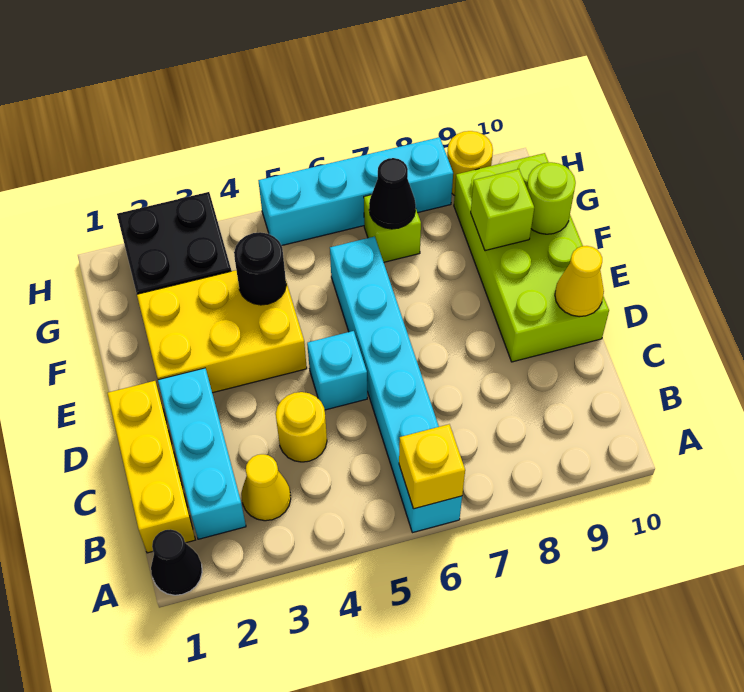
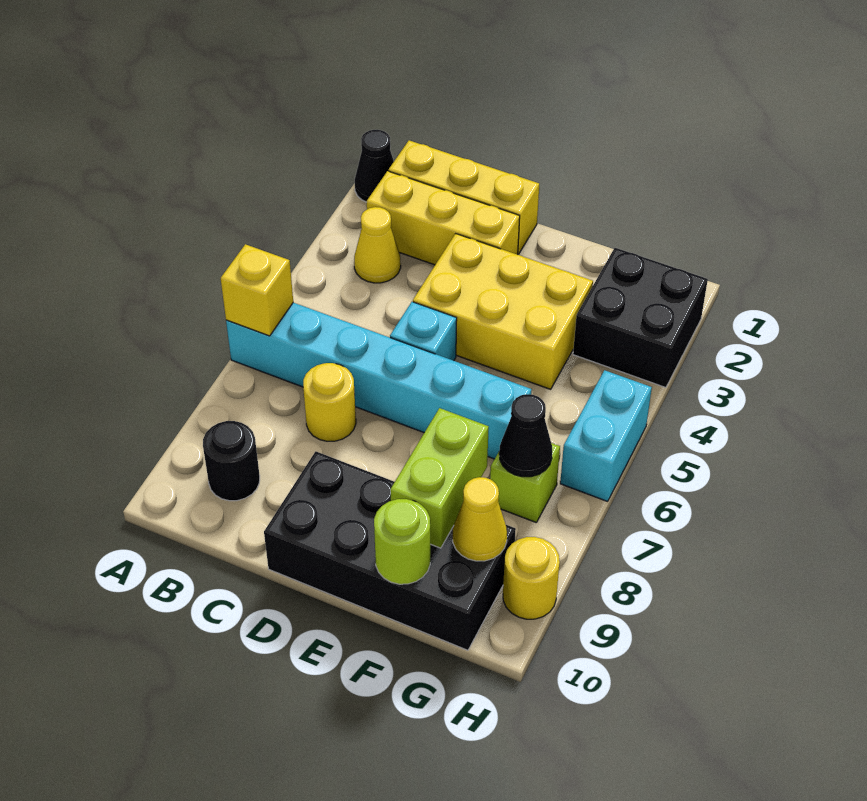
cyan brick B2:D2 level 1 -> yellow brick B2:D2 level 1
yellow round brick C4 level 1 -> yellow round brick C7 level 1
lime brick D9:G10 level 1 -> black brick D9:G10 level 1
yellow cone D10 level 2 -> yellow cone G9 level 2
yellow brick E2:F4 level 1 -> yellow brick D3:F4 level 1
black round brick F4 level 2 -> black round brick B9 level 1
lime brick F9 level 2 -> lime brick F8:F9 level 2
cyan brick H5:H8 level 1 -> cyan brick H5:H6 level 1

